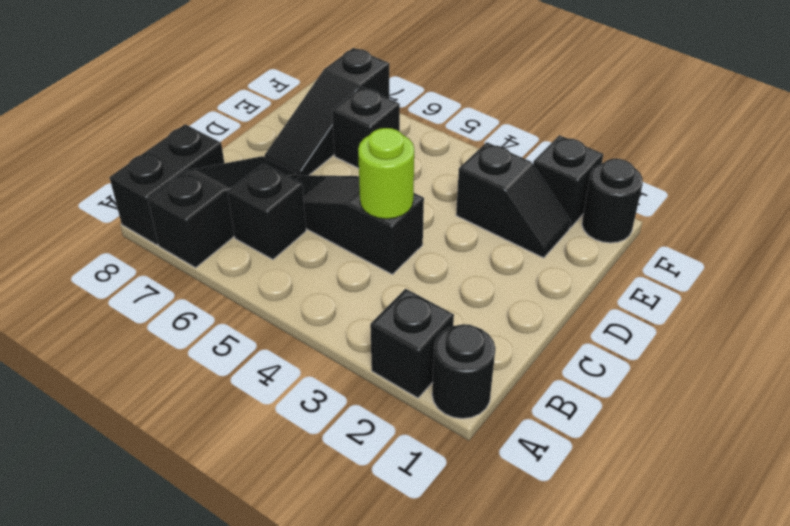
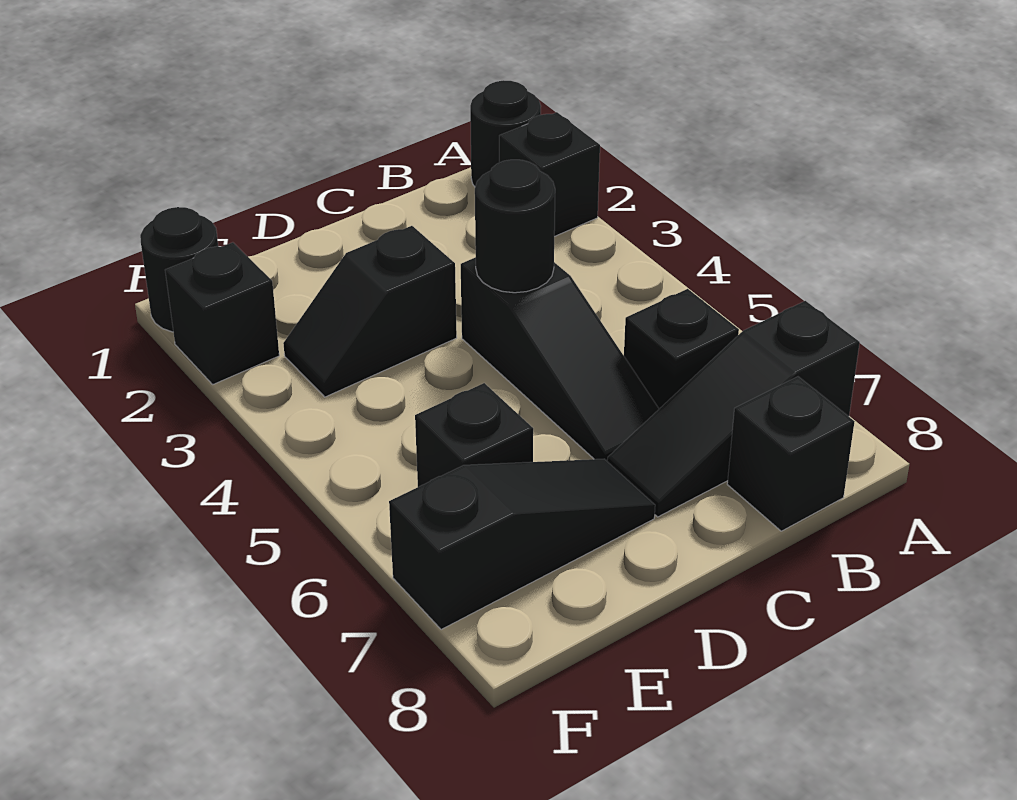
black brick A8:B8 level 1 -> black brick B8 level 1
lime round brick C4 level 2 -> black round brick C4 level 2
black slope E2:E3 level 1 top 3 -> black slope D3:E3 level 1 top D

